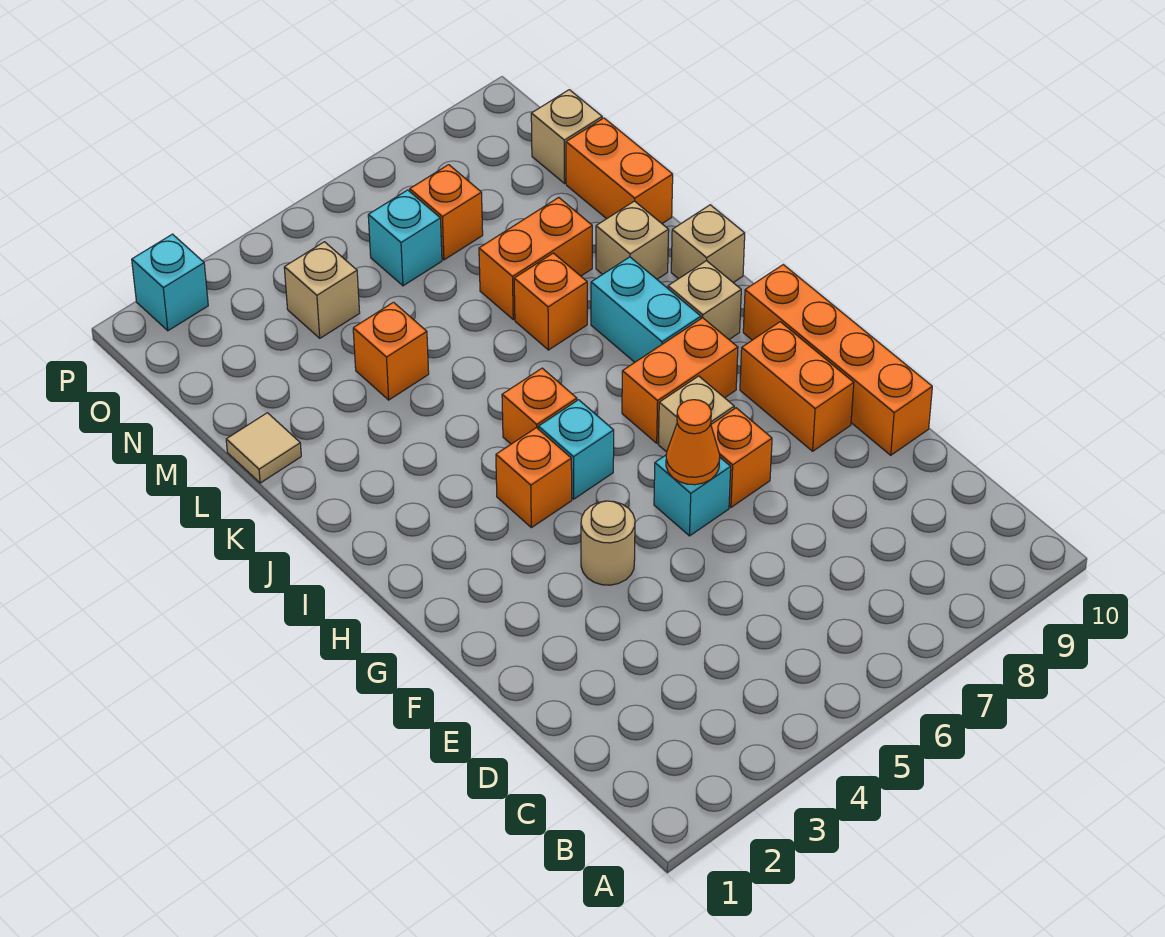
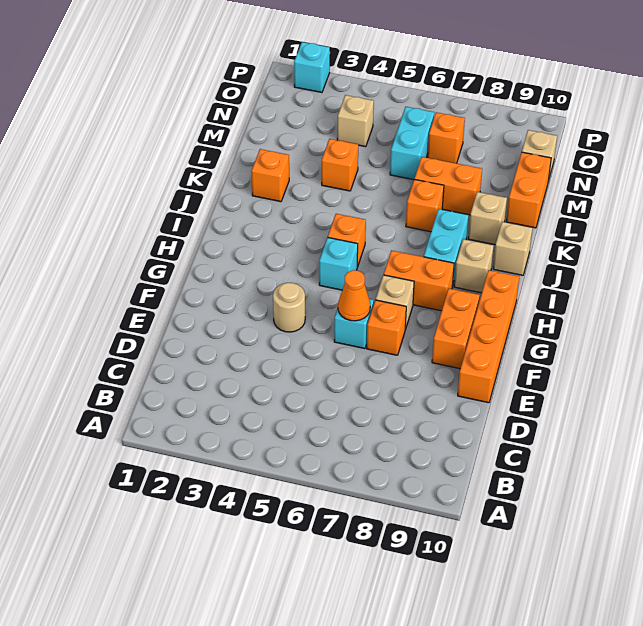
orange brick H4 level 1 -> orange brick K2 level 1
tan tile L1 level 1 -> none
cyan brick N6 level 1 -> cyan brick M6:N6 level 1

